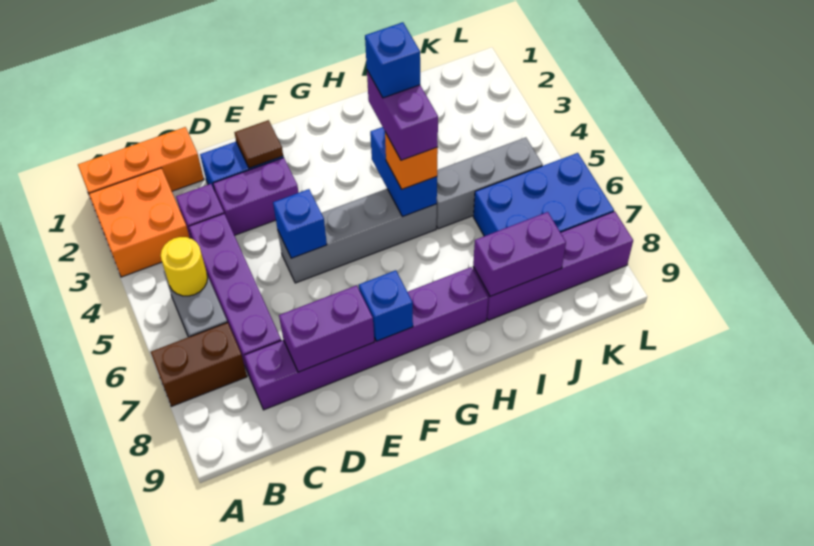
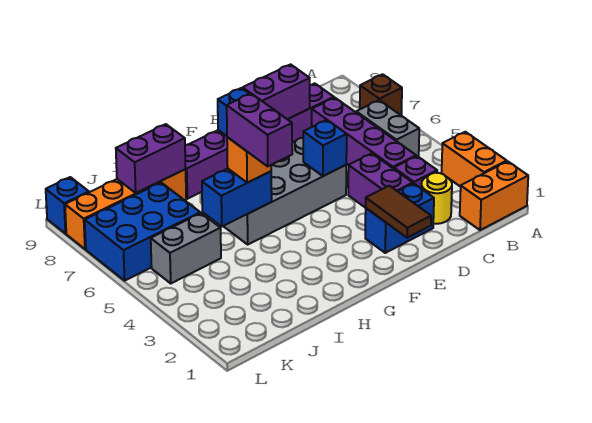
orange brick A1:C1 level 1 -> orange brick A1:B1 level 1
orange brick A2:B3 level 1 -> orange brick A2:A3 level 1
brown brick A7:B7 level 1 -> brown brick A7 level 1
yellow round brick B5 level 2 -> yellow round brick C2 level 1
purple brick D3:E3 level 1 -> purple brick D3:D4 level 1
brown tile E2 level 2 -> brown tile E1:E2 level 2
grey brick E5:H5 level 1 -> grey brick E5:H6 level 1
blue brick H4:H5 level 2 -> blue brick H5:I5 level 2
blue brick H4 level 5 -> blue brick L9 level 1
grey brick I5:K5 level 1 -> grey brick J5:K5 level 1
purple brick I8:L8 level 1 -> orange brick I8:L8 level 1

